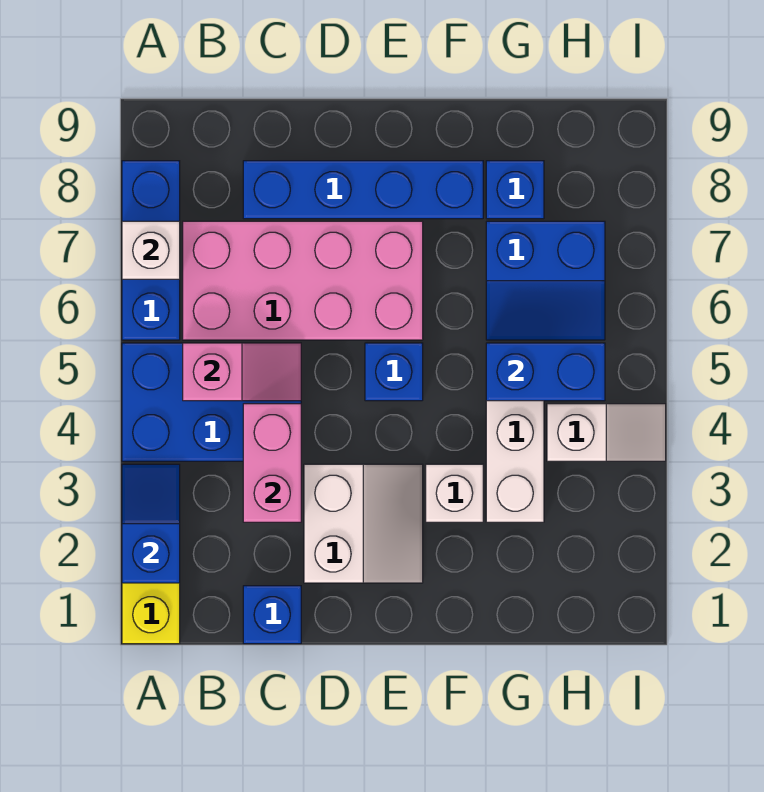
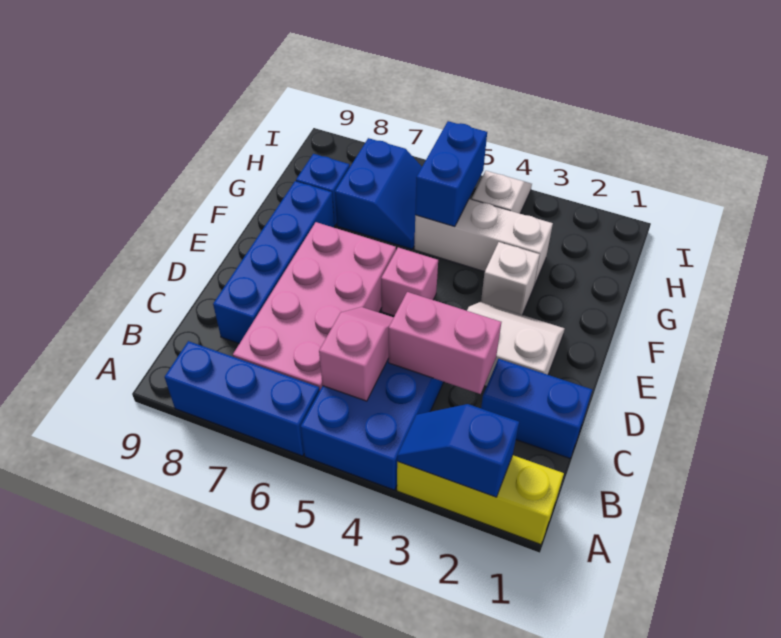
white brick A7 level 2 -> none
blue brick C1 level 1 -> blue brick C1:C2 level 1
blue brick E5 level 1 -> pink brick E5 level 1

